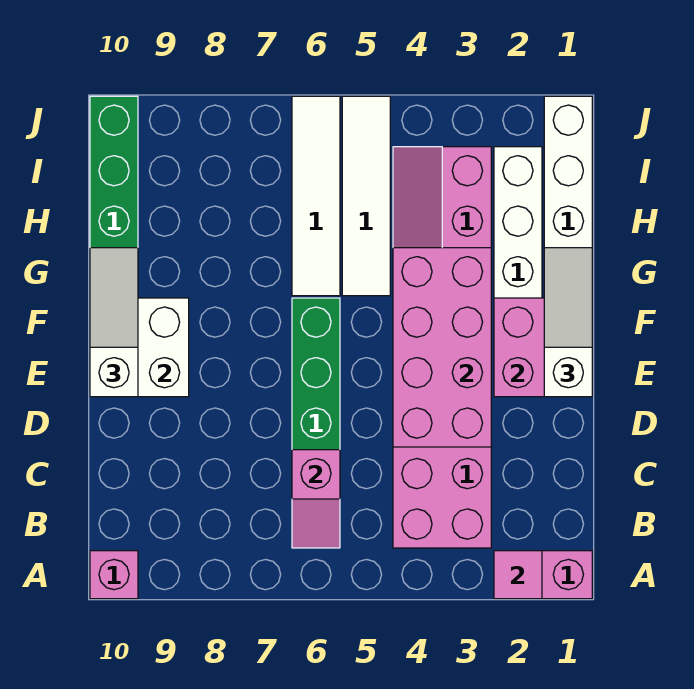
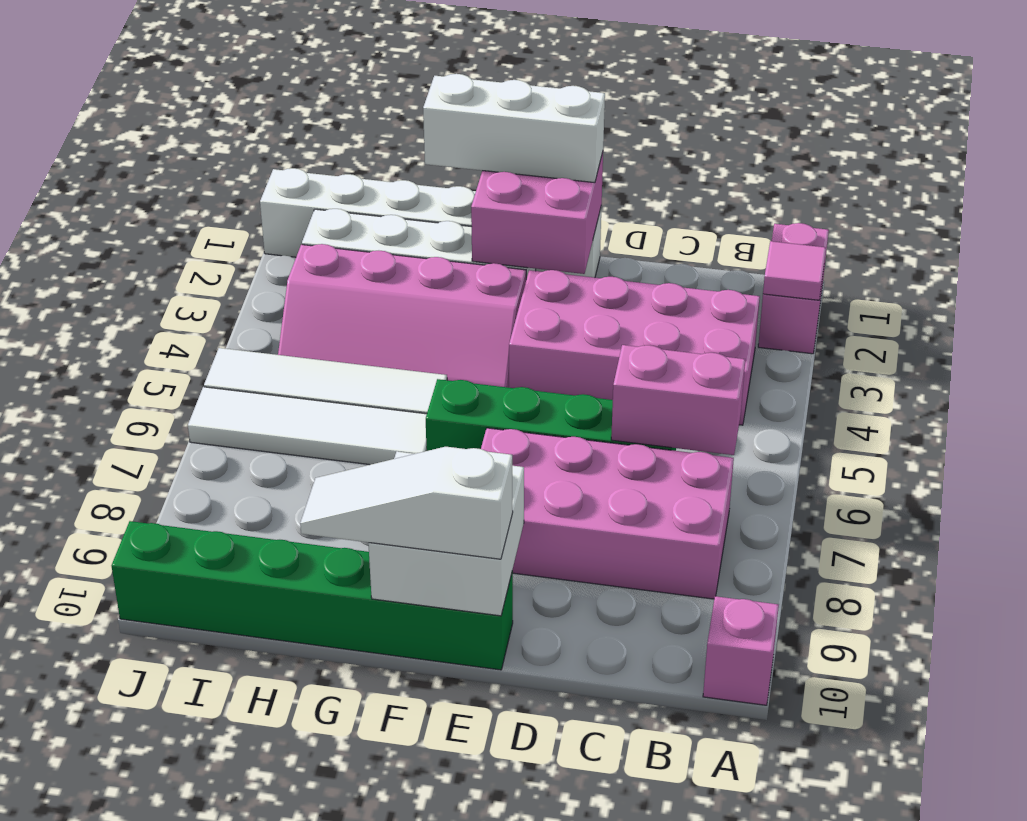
pink slope B6:C6 level 2 top C -> pink brick B6:C6 level 2
pink brick D3:G4 level 2 -> pink brick B7:E8 level 1
white slope E1:G1 level 3 top E -> white brick E1:G1 level 3

